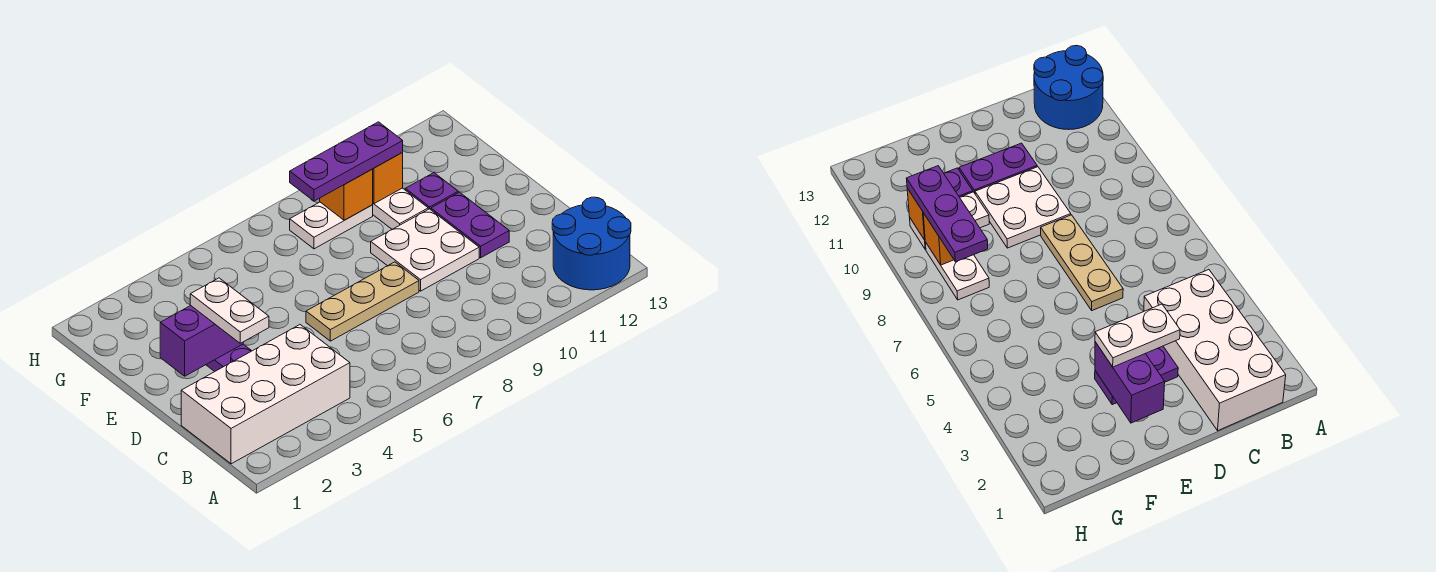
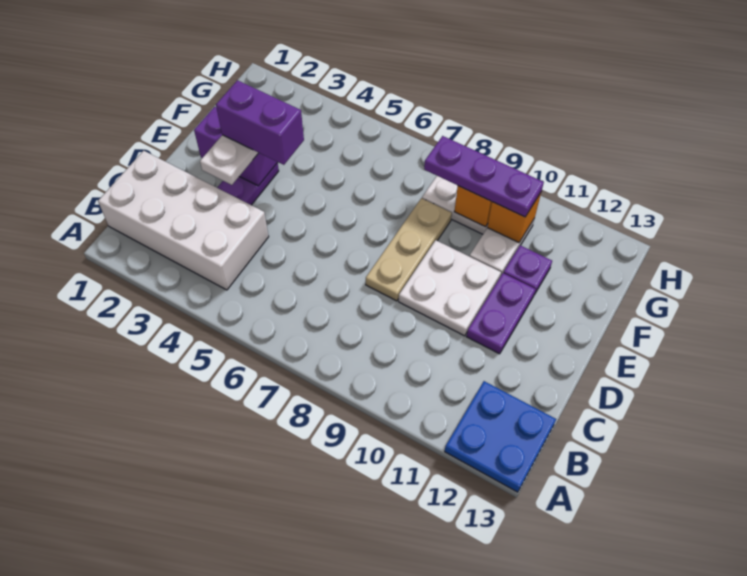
blue round brick A12:B13 level 1 -> blue plate A12:B13 level 1
tan plate D6:D8 level 1 -> tan plate D8:F8 level 1
none -> purple brick E3:E4 level 4

